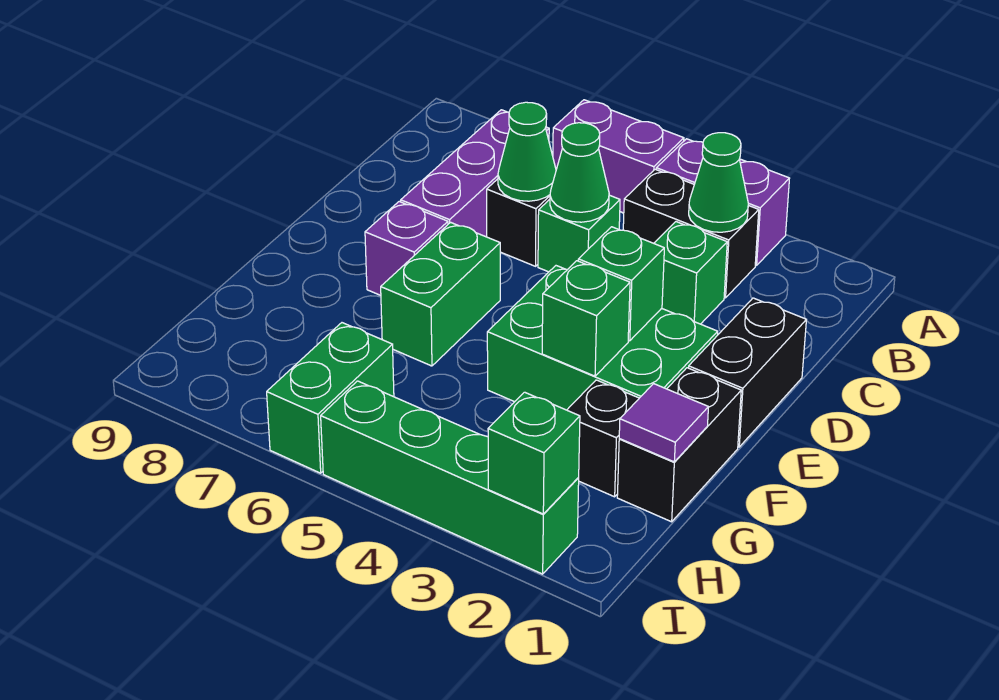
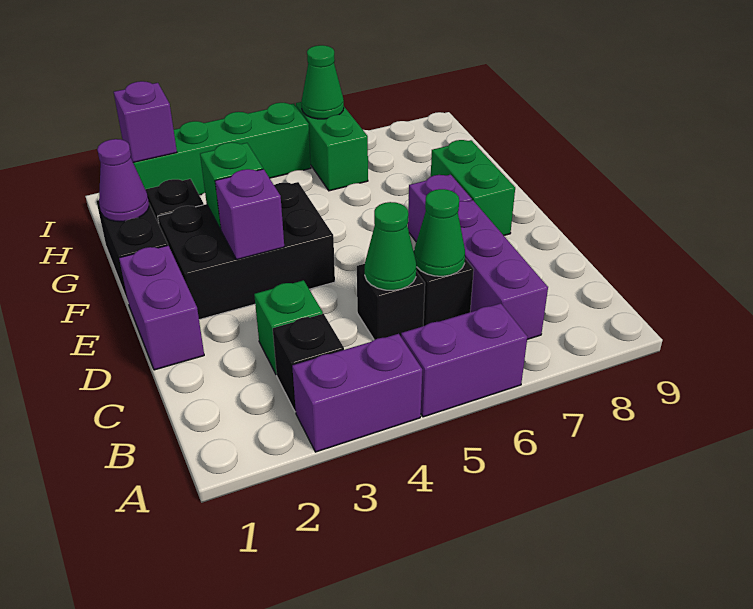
black brick B3:B4 level 1 -> black brick B3 level 1
green cone B3 level 2 -> green cone I6 level 2
green brick C5 level 1 -> black brick C5 level 1
black brick D1:E1 level 1 -> purple brick D1:E1 level 1
green brick E2:F4 level 1 -> black brick E2:F4 level 1
green brick E3 level 2 -> purple brick E3 level 2
green brick E6:F6 level 1 -> green brick E8:F8 level 1
purple tile G1 level 2 -> purple cone G1 level 2
green brick I2 level 2 -> purple brick I2 level 2

